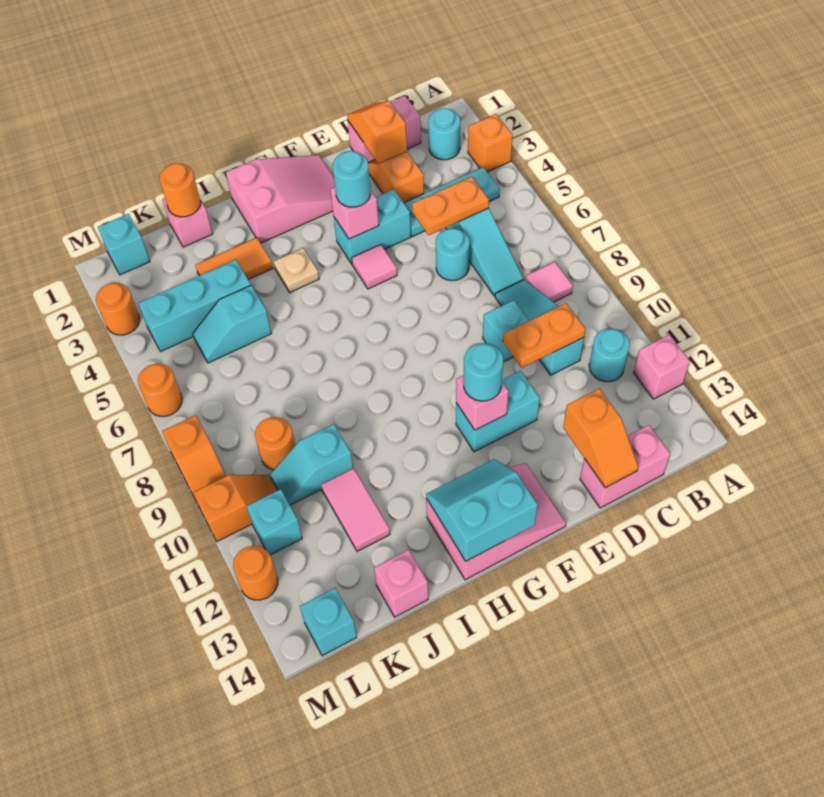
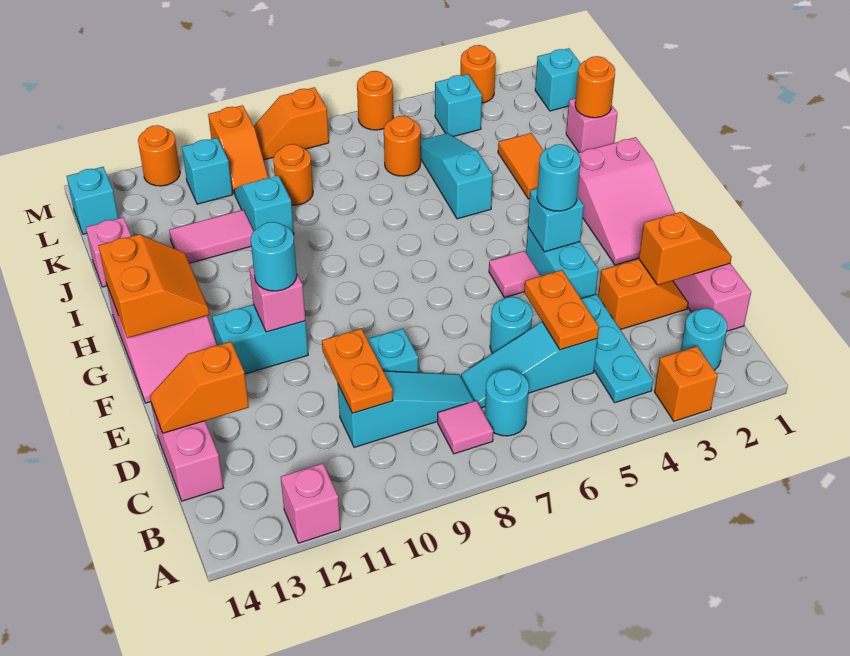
cyan round brick B11 level 1 -> cyan round brick B7 level 1
cyan brick E11:F11 level 1 -> cyan brick F11:F12 level 1
pink brick F4 level 2 -> cyan brick F4 level 2
cyan slope G13:H14 level 2 top 14 -> orange slope G13:H14 level 2 top 14
tan plate H4 level 1 -> none
cyan brick J4:L4 level 1 -> cyan brick L4 level 1
cyan slope J5:K5 level 1 top J -> cyan slope I5:K5 level 1 top I
none -> orange round brick K6 level 1

